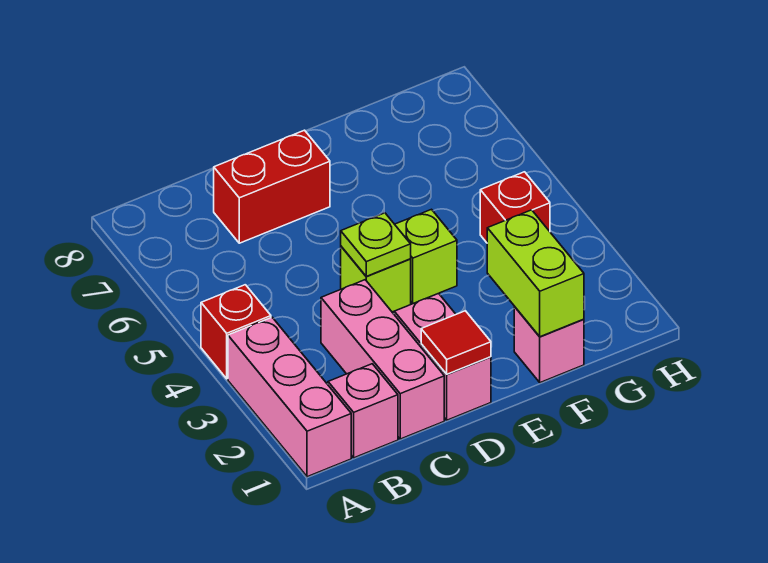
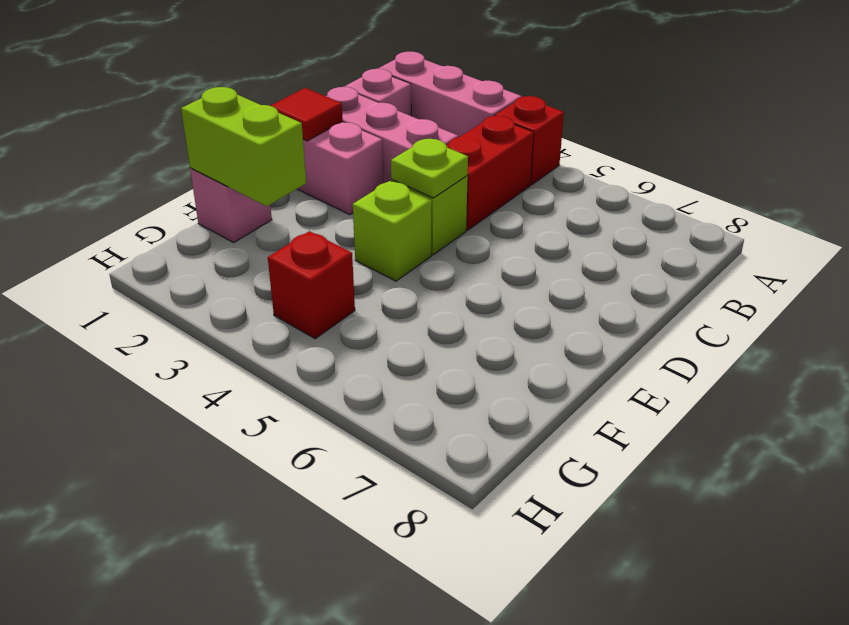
red brick C7:D7 level 1 -> red brick B4:C4 level 1

